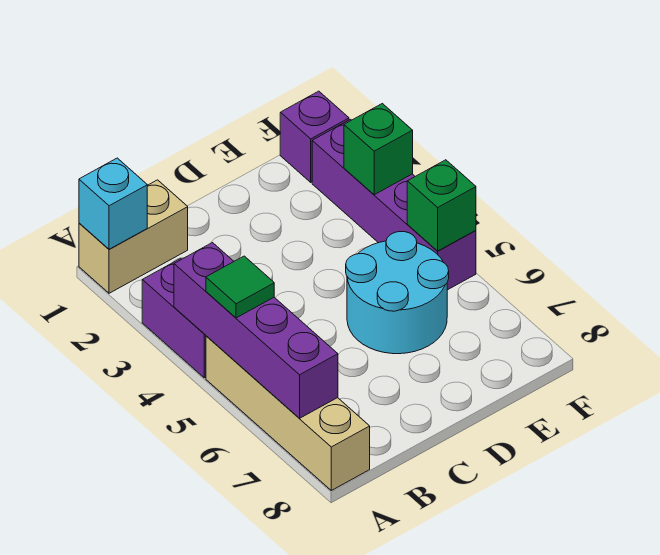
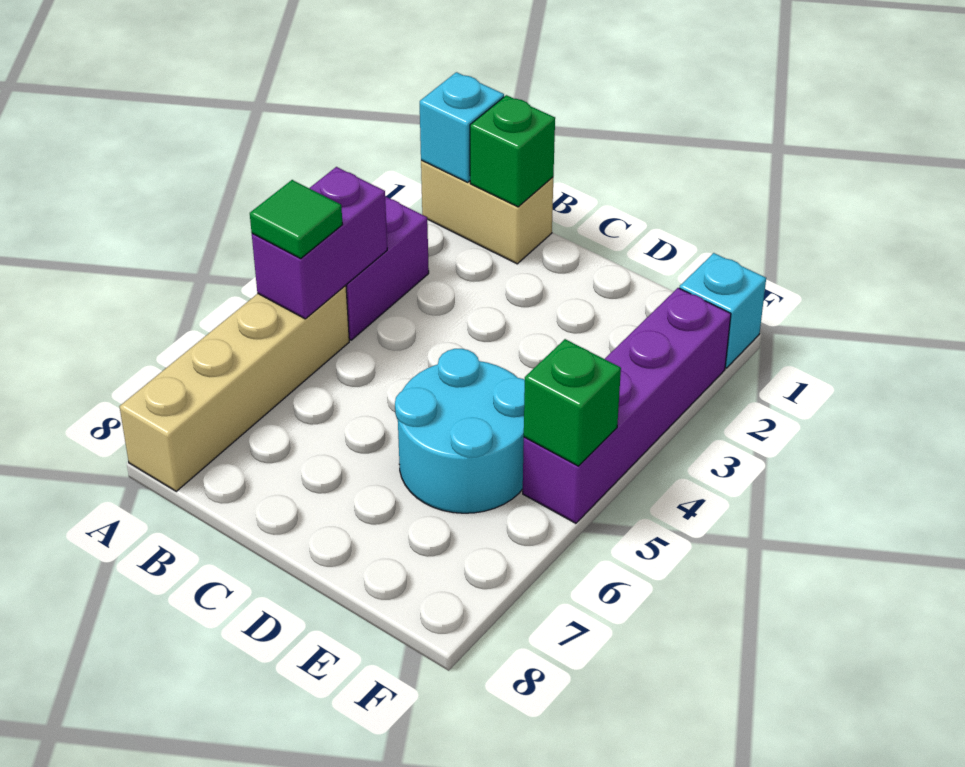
purple brick A4:A7 level 2 -> purple brick A4:A5 level 2
purple brick F1 level 1 -> cyan brick F1 level 1
green brick F3 level 2 -> green brick B1 level 2

